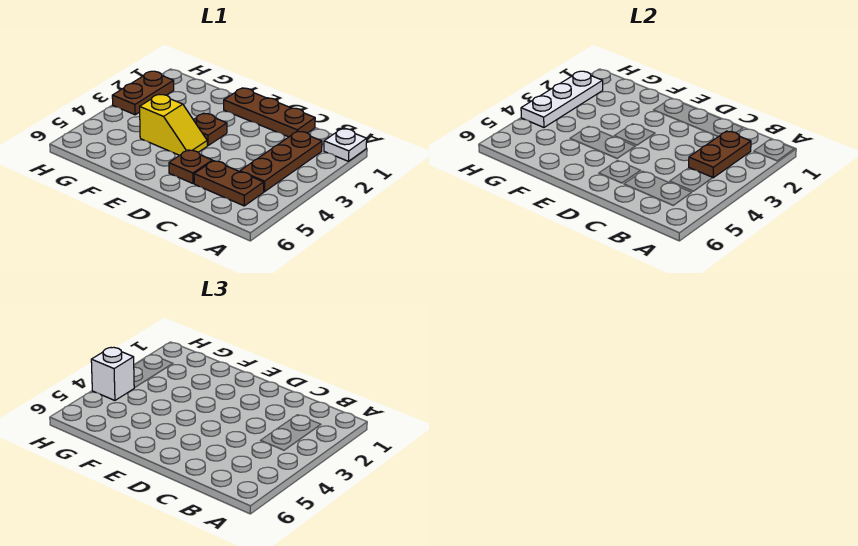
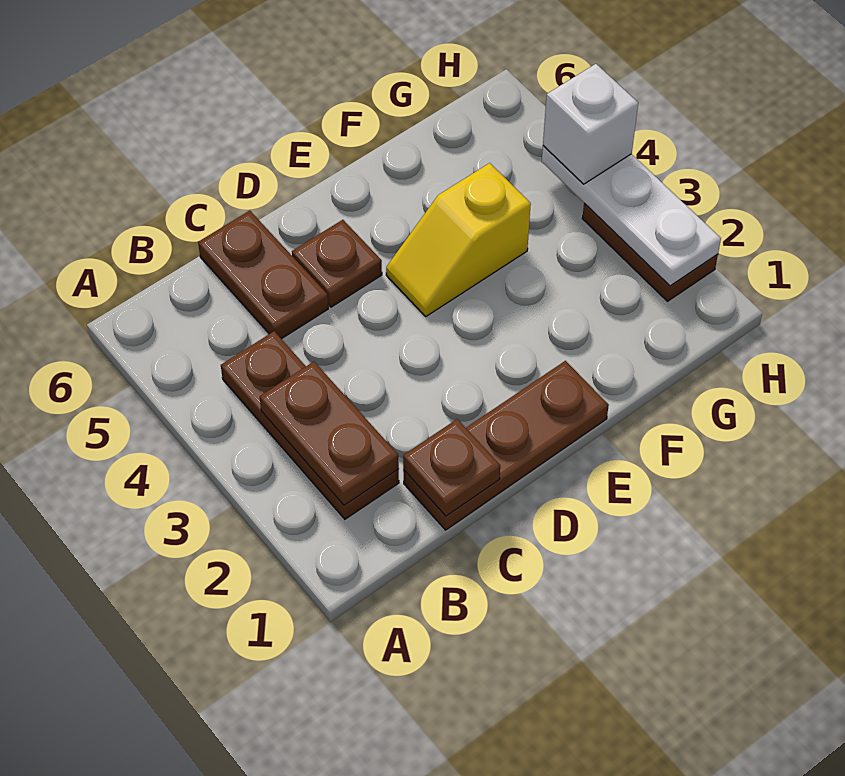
white plate A1 level 1 -> none
brown plate B5:C5 level 1 -> brown plate C5:C6 level 1
brown plate E3 level 1 -> brown plate C1 level 2

